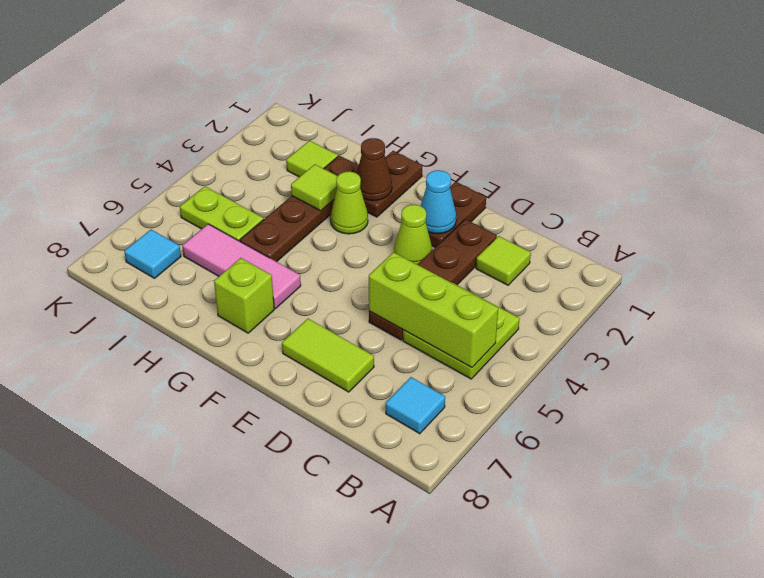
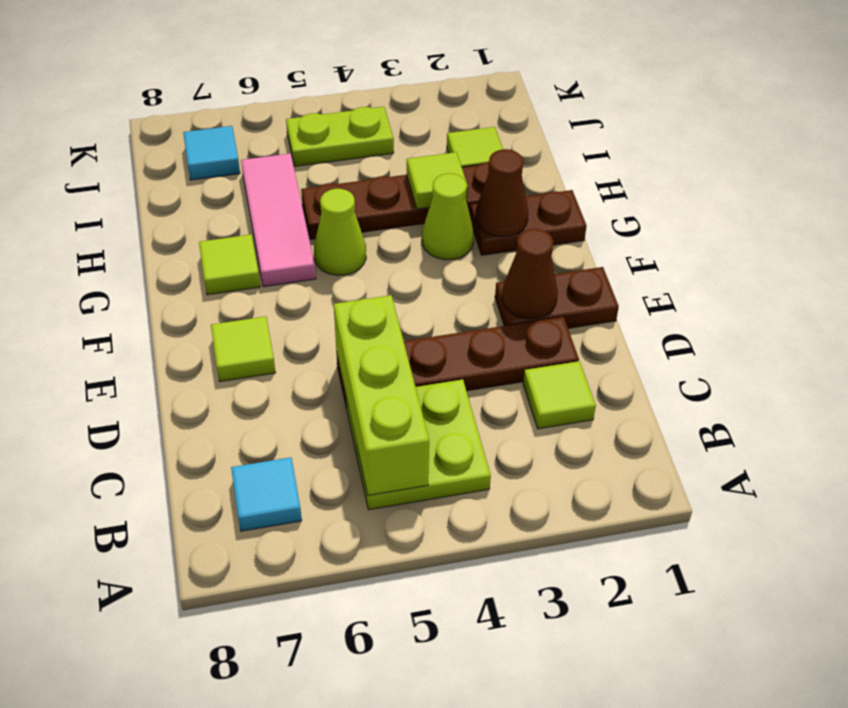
lime tile D7:E7 level 1 -> lime tile E7 level 1
cyan cone E2 level 2 -> brown cone E2 level 2
lime cone E3 level 1 -> lime cone G5 level 1
lime brick G7 level 1 -> lime tile G7 level 1
lime plate I5:J5 level 1 -> lime plate J4:J5 level 1

